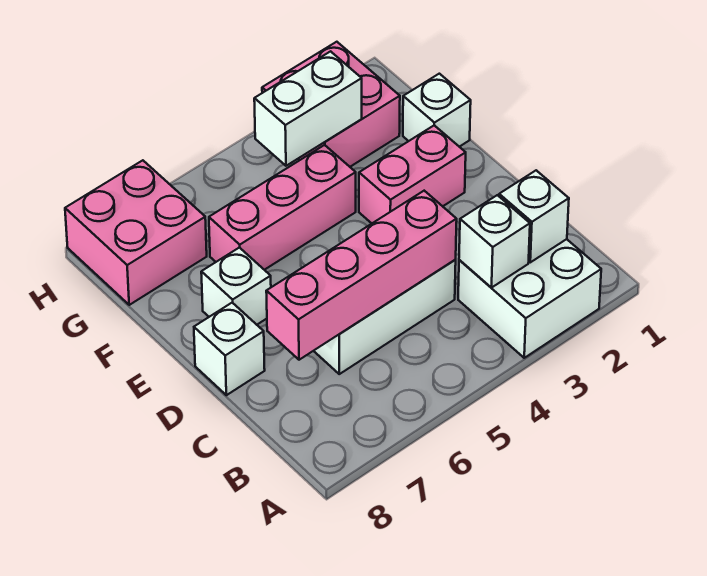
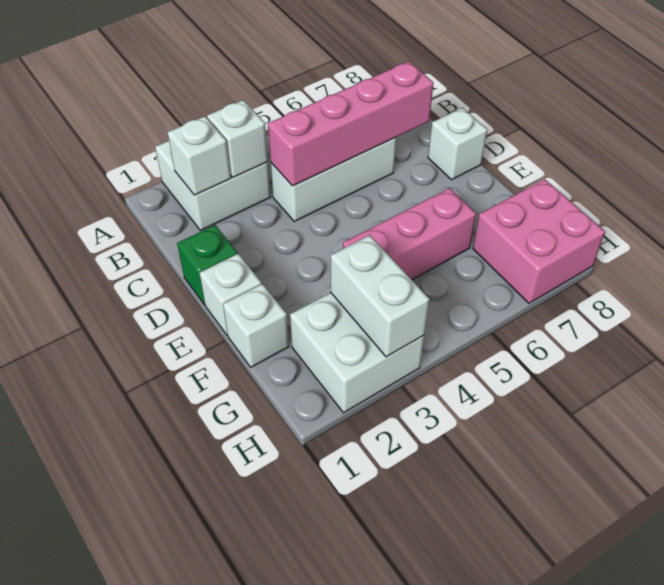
none -> green brick D1 level 1
pink brick E2:E3 level 1 -> none
white brick E7 level 1 -> white brick E1 level 1
pink brick G2:H3 level 1 -> white brick G2:H3 level 1
white brick G3:G4 level 2 -> white brick G3:H3 level 2

